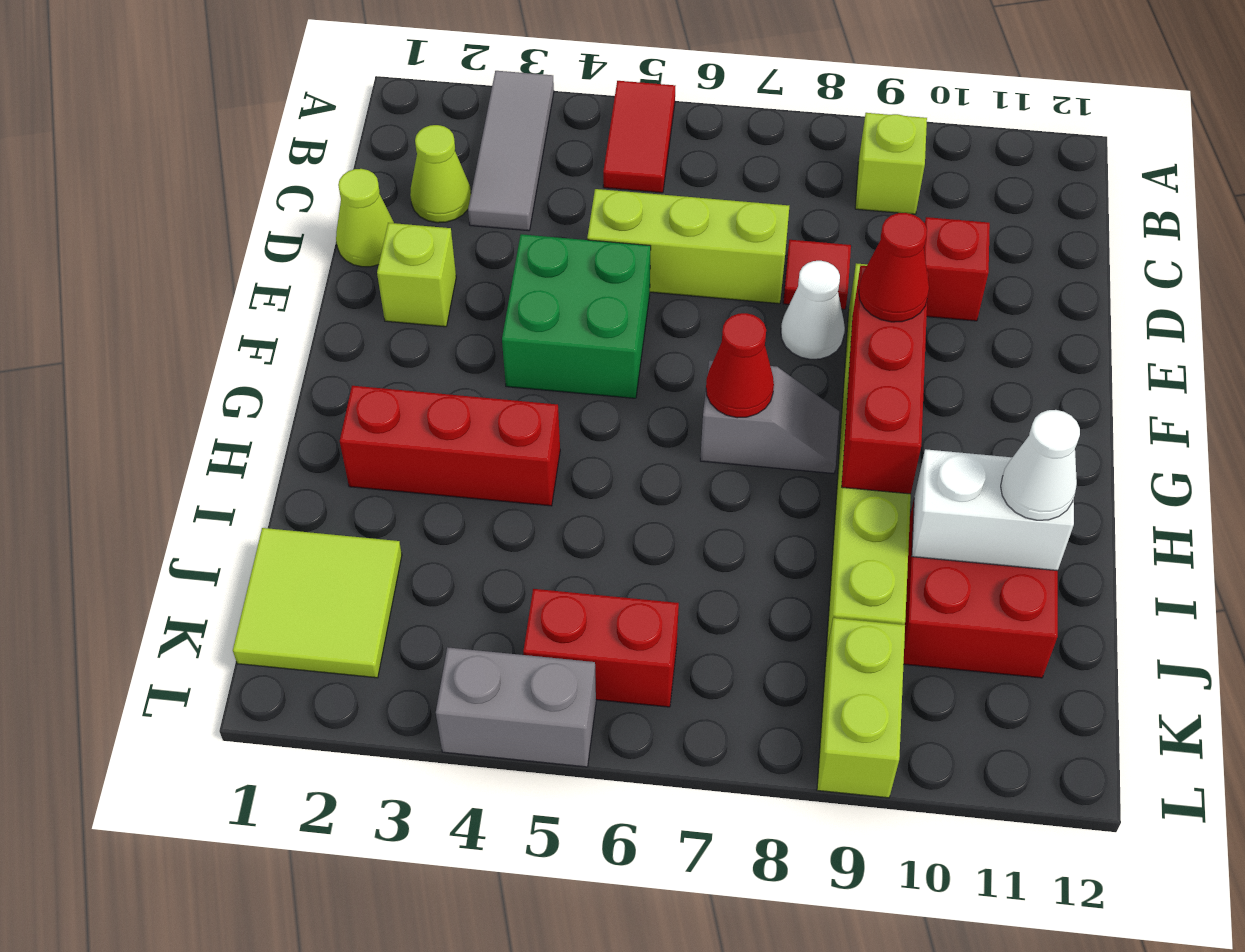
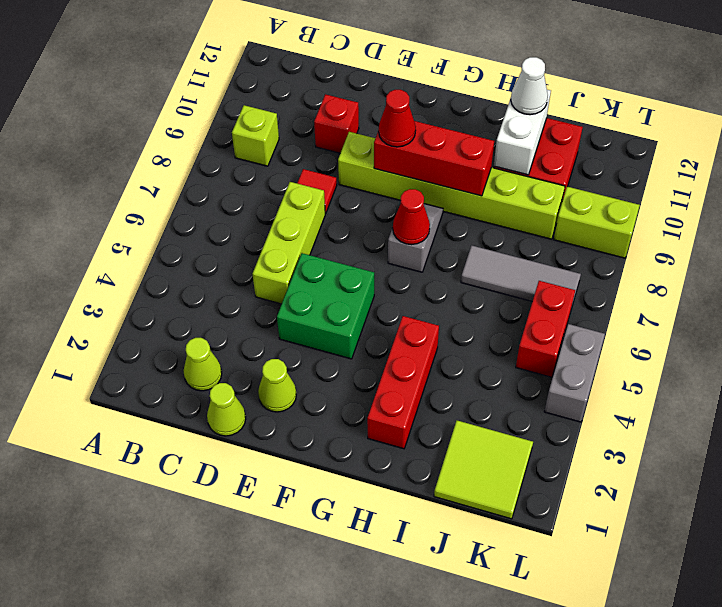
grey tile A3:C3 level 1 -> grey tile I7:K7 level 1
red tile A5:B5 level 1 -> none
lime brick E2 level 1 -> lime cone E2 level 1
white cone E8 level 1 -> none

